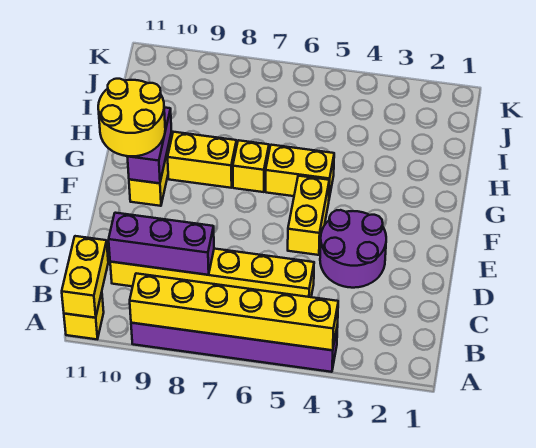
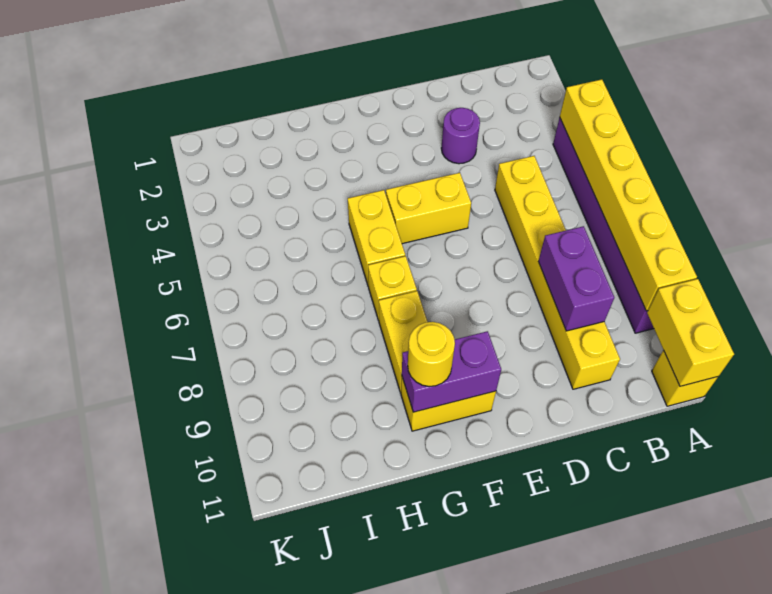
yellow brick A11:B11 level 2 -> yellow brick A10:A11 level 2
purple brick C8:C10 level 2 -> purple brick C8:C9 level 2
purple round brick D3:E4 level 1 -> purple round brick D3 level 1
yellow round brick F10:G11 level 3 -> yellow round brick G10 level 3

